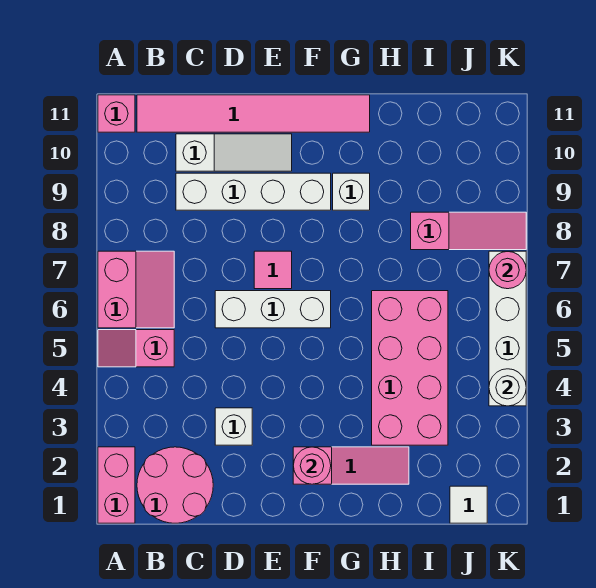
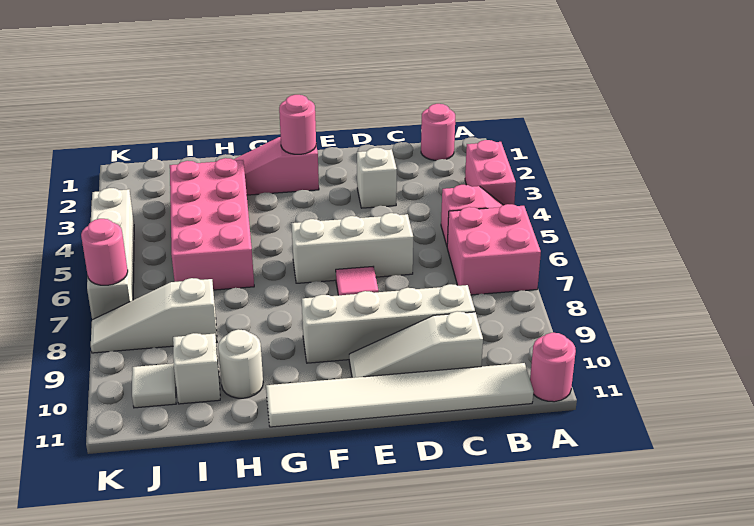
pink brick A1:A2 level 1 -> pink brick A3:A4 level 1
pink slope A6:B7 level 1 top A -> pink brick A6:B7 level 1
pink brick A11 level 1 -> pink round brick A11 level 1
pink round brick B1:C2 level 1 -> pink round brick B1 level 1
pink tile B11:G11 level 1 -> white tile B11:G11 level 1
white brick G9 level 1 -> white brick I10 level 1
pink slope I8:K8 level 1 top I -> white slope I8:K8 level 1 top I
white tile J1 level 1 -> white tile J10 level 1
white round brick K4 level 2 -> white round brick H10 level 1

